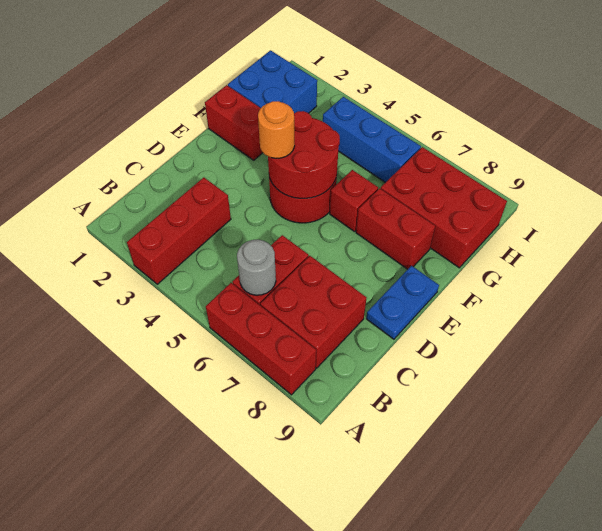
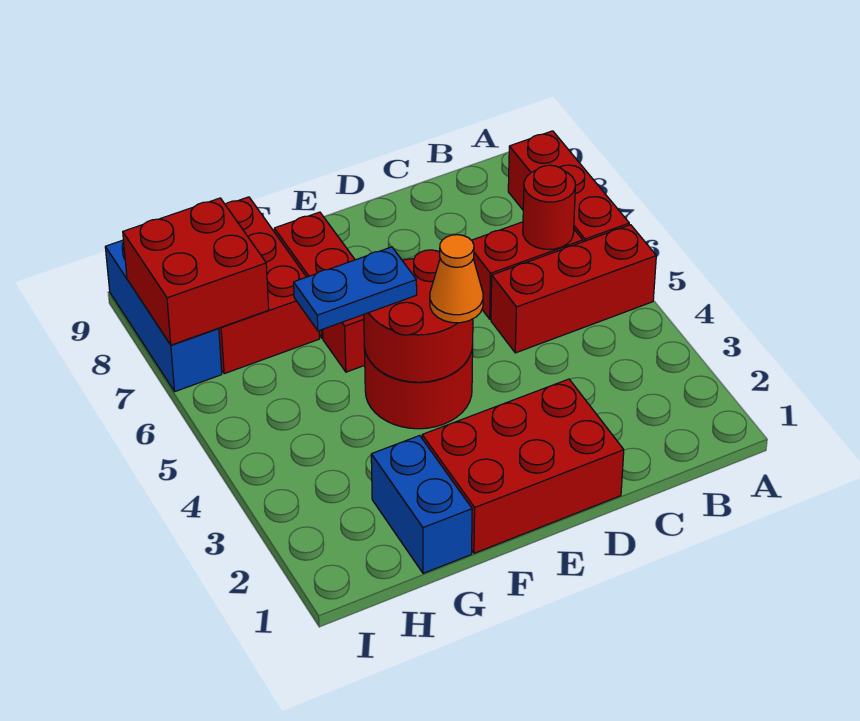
red brick A3:C3 level 1 -> red brick A5:C5 level 1
grey round brick B6 level 2 -> red round brick B6 level 2
red brick B7:C8 level 1 -> red brick H7:I8 level 2
blue plate D9:E9 level 1 -> blue plate F5:G5 level 3
orange round brick E4 level 3 -> orange cone E4 level 3
red brick F1:F2 level 1 -> red brick D1:F2 level 1
blue brick G1:H2 level 1 -> blue brick G1:G2 level 1
blue brick H4:H6 level 1 -> blue brick I7:I9 level 1

